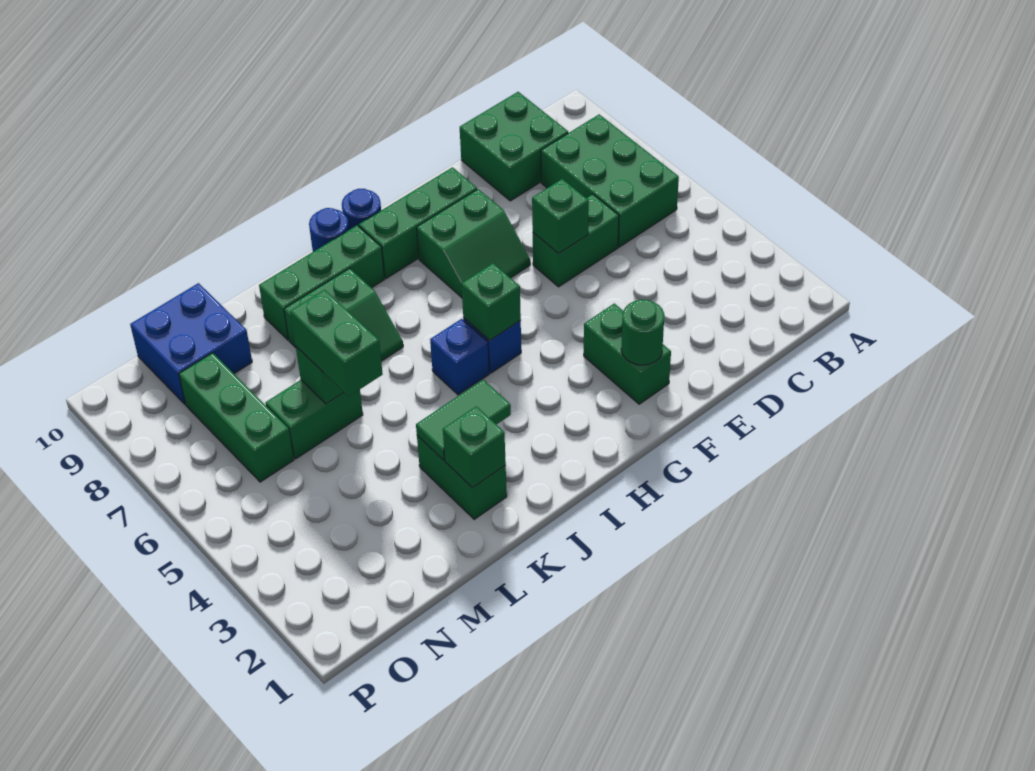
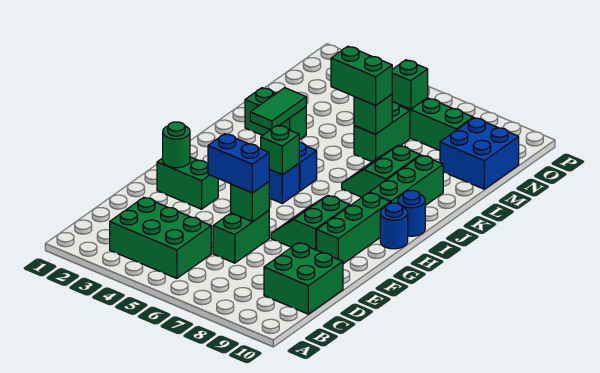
green brick B6:C8 level 1 -> green brick B3:C5 level 1
none -> blue brick E5:E6 level 3
green brick K2 level 2 -> green brick N6 level 2

